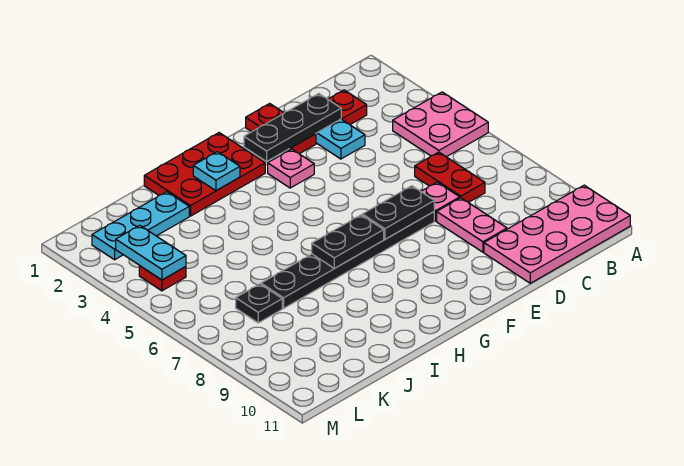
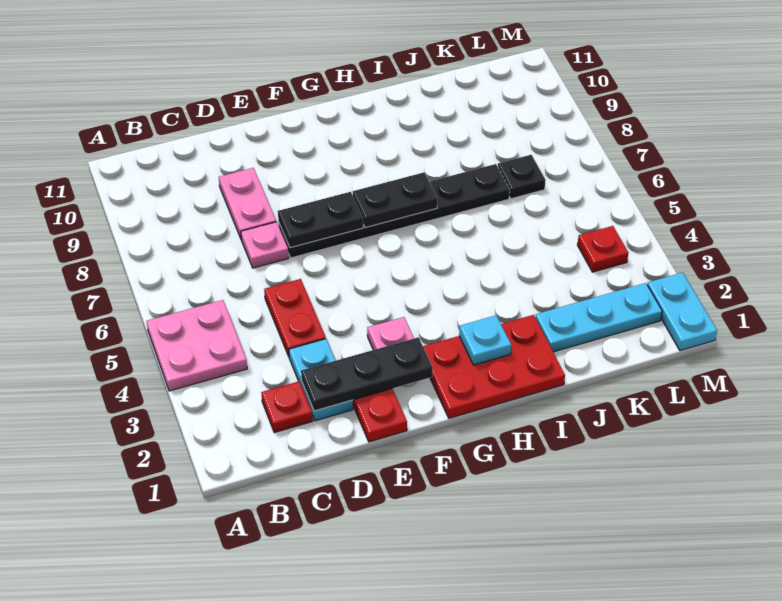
pink plate A10:D11 level 1 -> none
red plate C6:C7 level 1 -> red plate D4:D5 level 1
cyan plate L3:L4 level 2 -> cyan plate M1:M2 level 1

